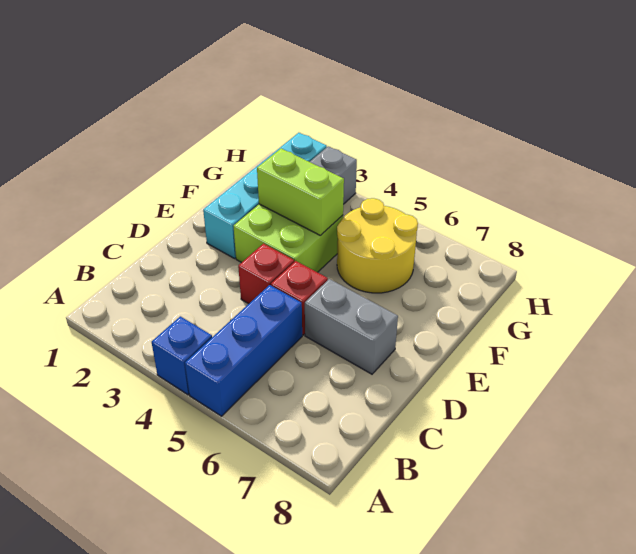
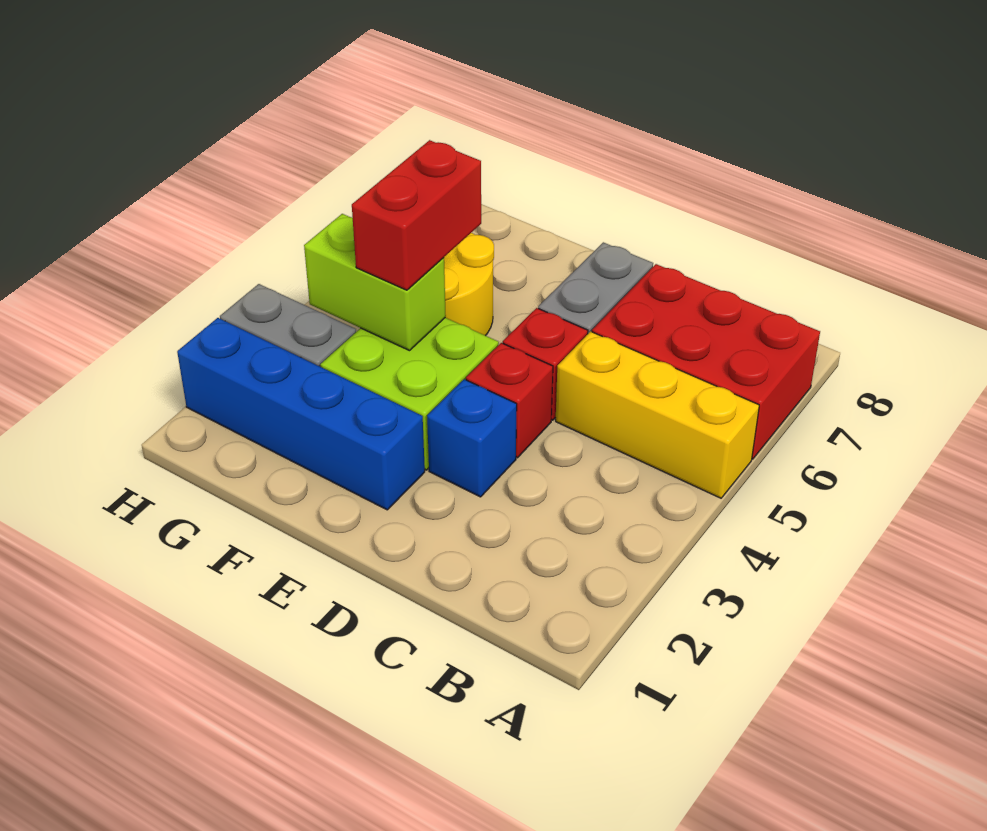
blue brick A4 level 1 -> blue brick D3 level 1
blue brick A5:C5 level 1 -> yellow brick A5:C5 level 1
none -> red brick A6:C7 level 1
cyan brick E2:H2 level 1 -> blue brick E2:H2 level 1
lime brick F3:F4 level 2 -> lime brick F4:G4 level 2
none -> red brick F4:F5 level 3

